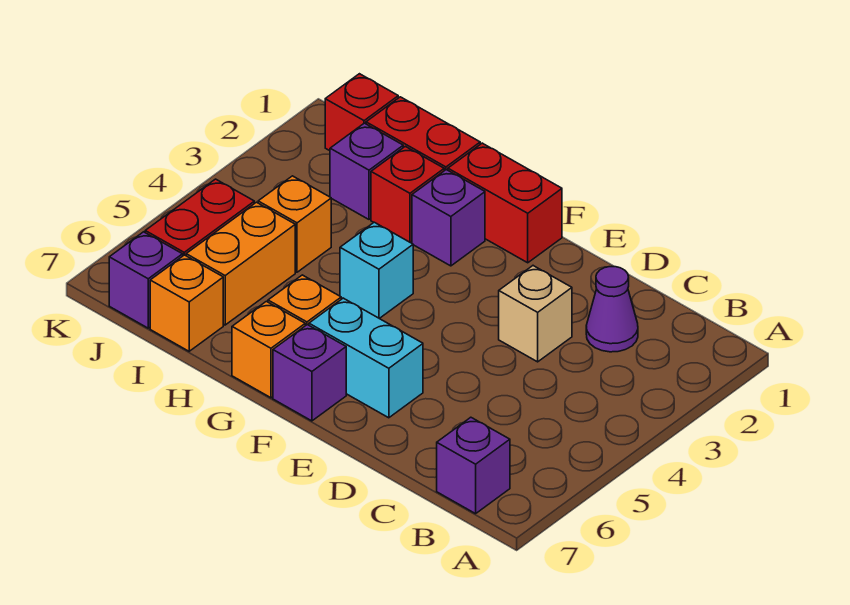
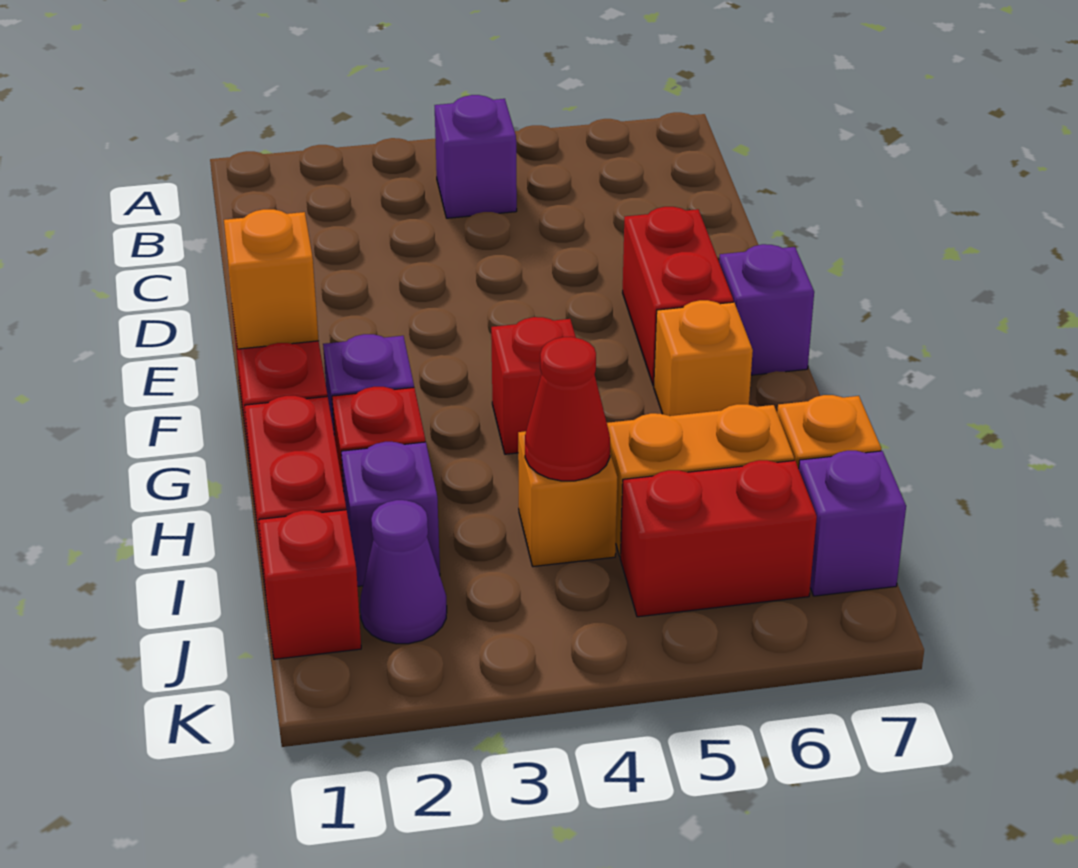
purple brick B7 level 1 -> purple brick B4 level 1
purple cone C2 level 1 -> purple cone J2 level 1
tan brick D3 level 1 -> none
cyan brick E6:F6 level 1 -> red brick E6:F6 level 1
cyan brick G4 level 1 -> red brick G4 level 1
orange brick G7 level 1 -> orange brick F1 level 2
none -> red cone I4 level 2

